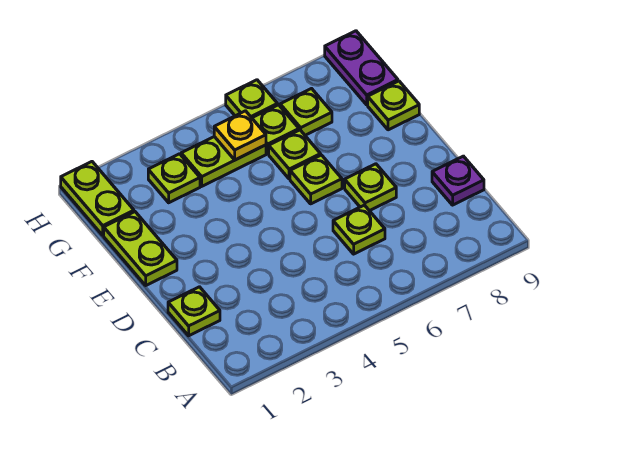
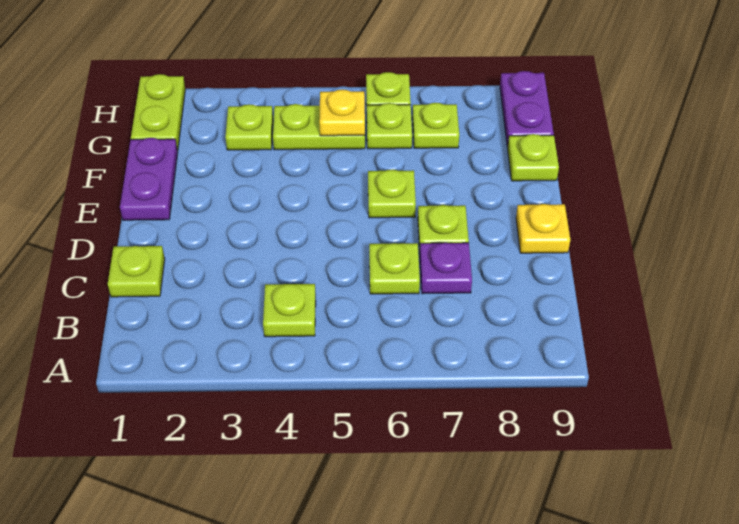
purple plate C9 level 1 -> purple plate C7 level 1
none -> yellow plate D9 level 1
lime plate E1:F1 level 1 -> purple plate E1:F1 level 1
lime plate F6 level 1 -> lime plate B4 level 1

